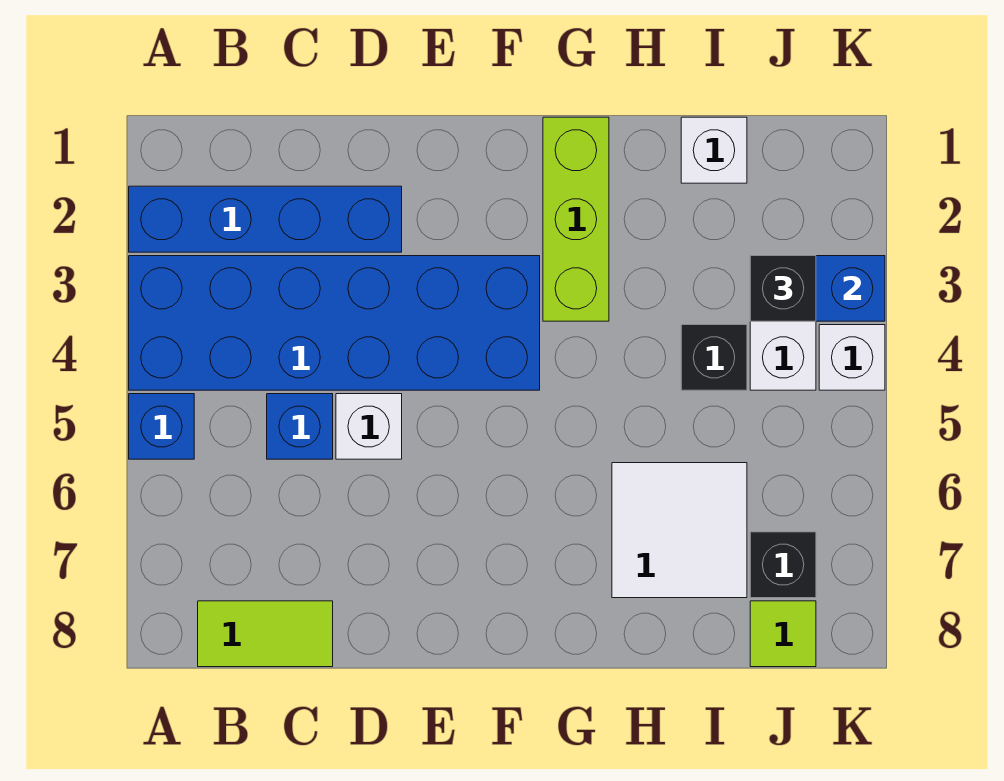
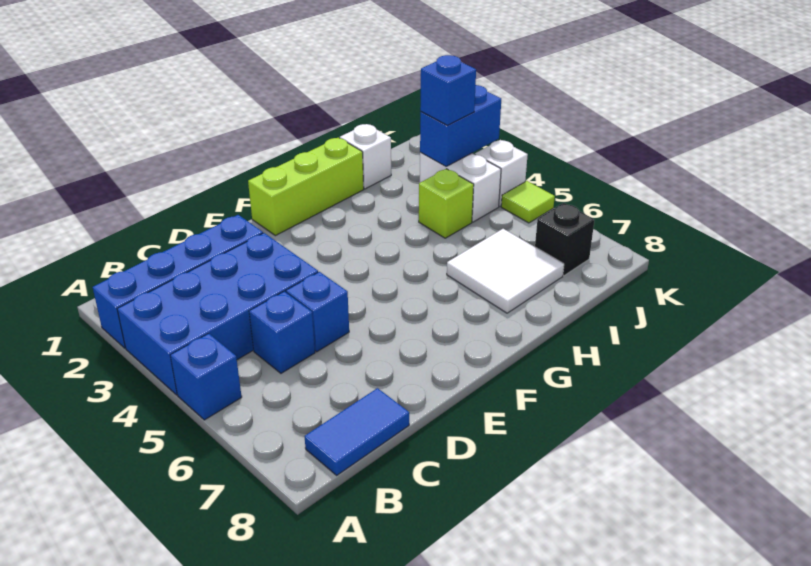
blue brick A3:F4 level 1 -> blue brick A3:D4 level 1
lime tile B8:C8 level 1 -> blue tile B8:C8 level 1
white brick D5 level 1 -> blue brick D5 level 1
lime brick G1:G3 level 1 -> lime brick F1:H1 level 1
black brick I4 level 1 -> lime brick I4 level 1
black brick J3 level 3 -> blue brick J3 level 3
lime tile J8 level 1 -> lime tile K5 level 1

